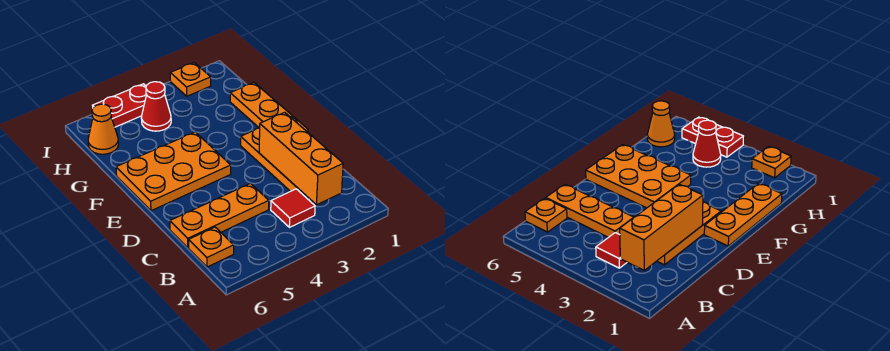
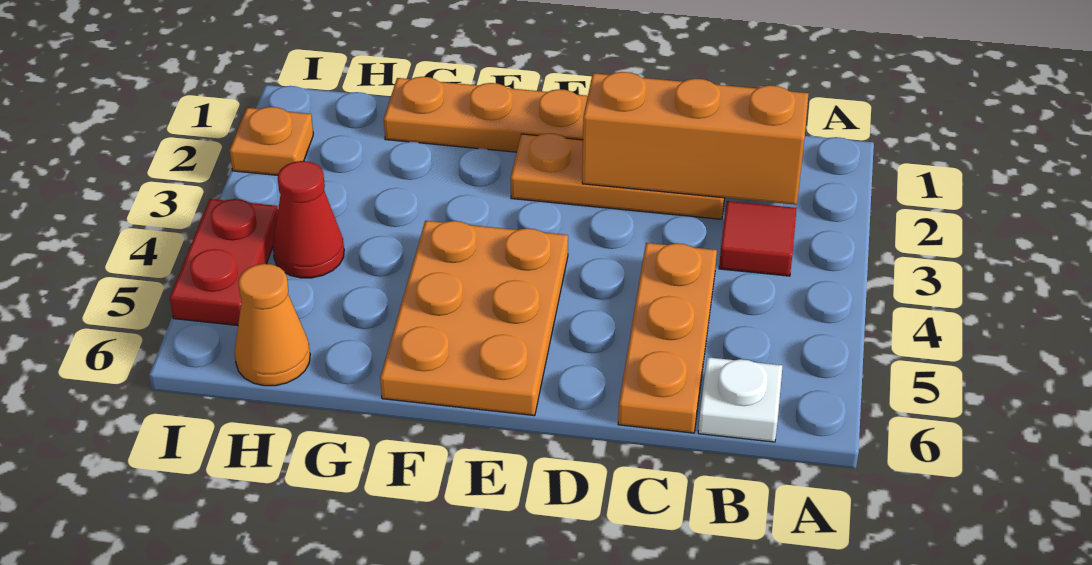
orange plate B6 level 1 -> white plate B6 level 1

